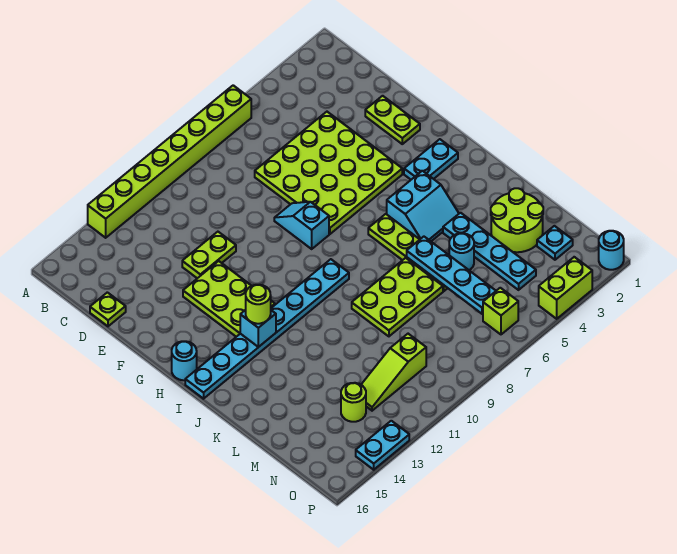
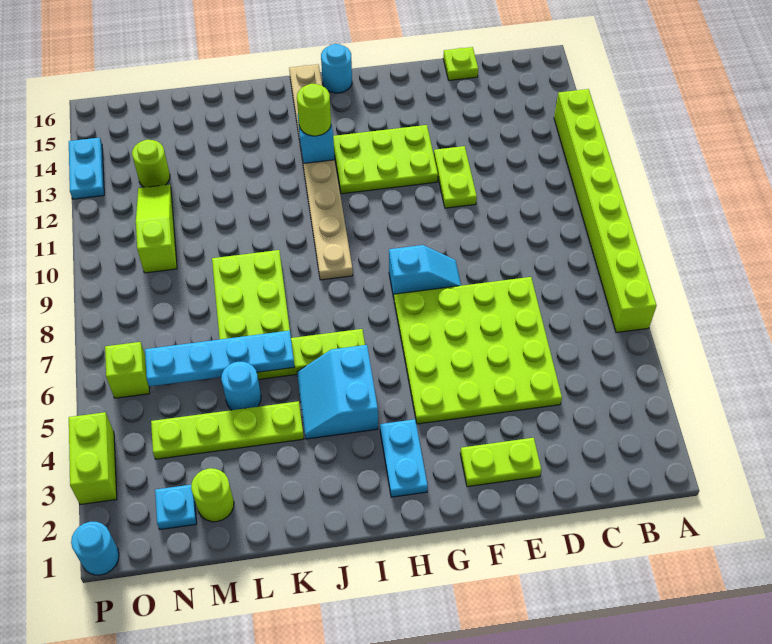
cyan plate I9:I16 level 1 -> tan plate I9:I16 level 1
cyan plate K4:N4 level 1 -> lime plate K4:N4 level 1
lime round brick L2:M3 level 1 -> lime round brick M2 level 1

